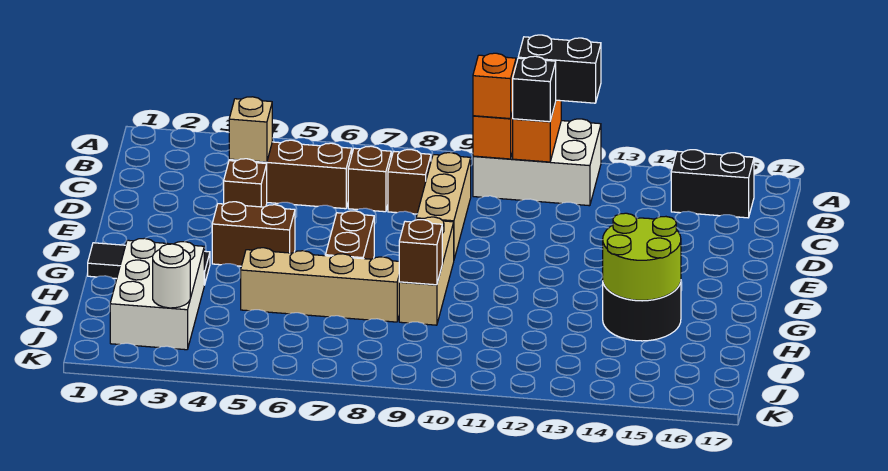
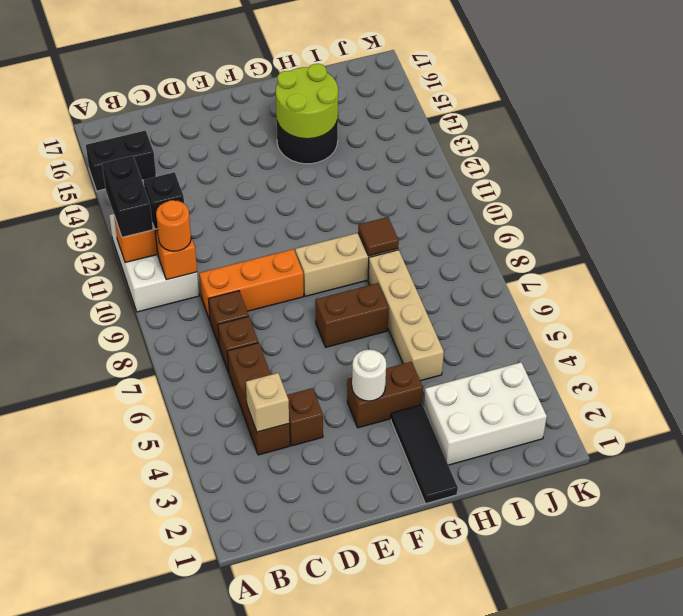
orange brick B10 level 3 -> orange round brick B10 level 3
black brick B15:B16 level 1 -> black brick A15:B15 level 1
tan brick C9:E9 level 1 -> orange brick C9:E9 level 1
brown brick F4:F5 level 1 -> brown brick F4:G4 level 1
brown brick H9 level 2 -> brown tile H9 level 2
white round brick J3 level 2 -> white round brick F4 level 2

